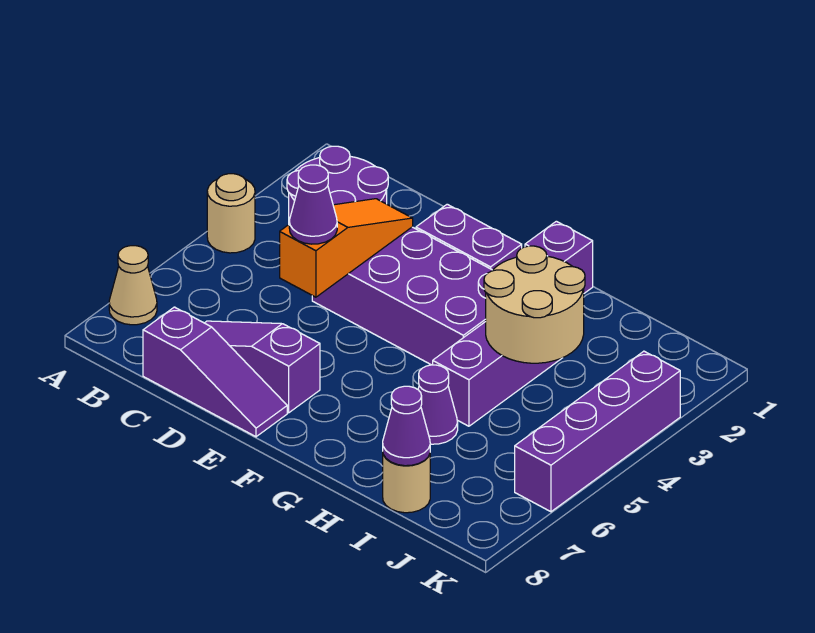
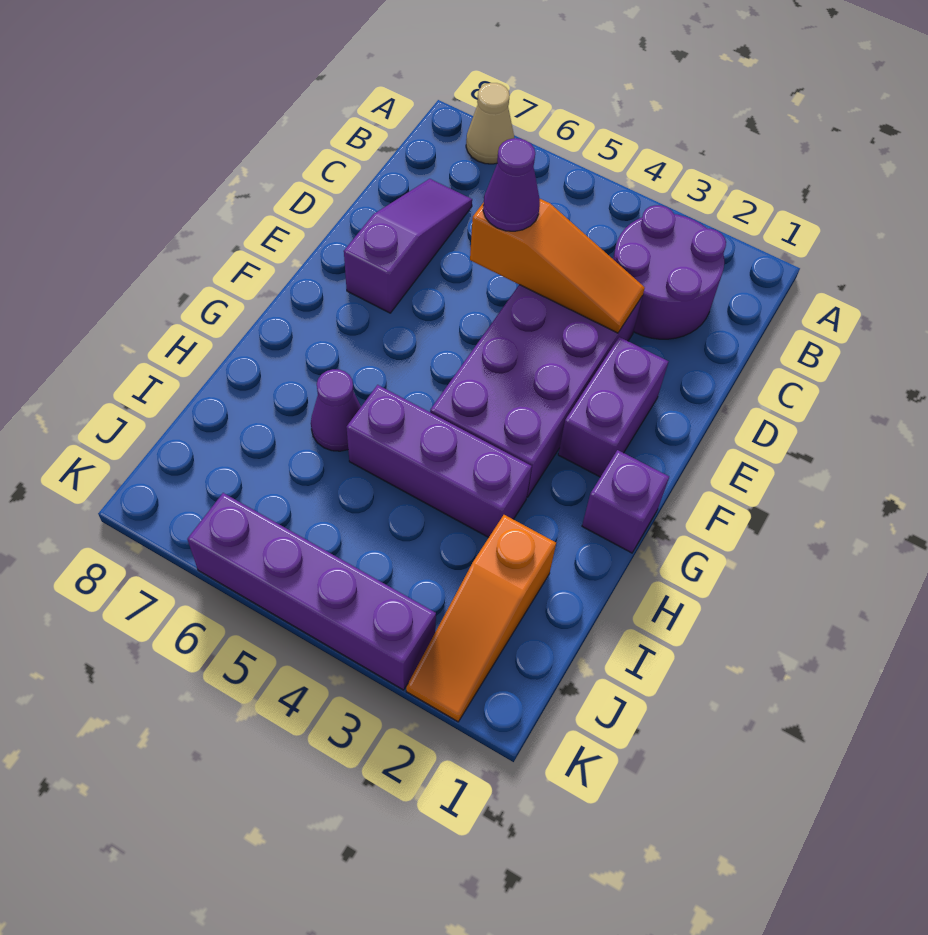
tan round brick A4 level 1 -> none
purple slope C8:E8 level 1 top C -> none
tan round brick H3:I4 level 2 -> none
none -> orange slope I2:K2 level 1 top I
tan round brick I8 level 1 -> none
purple cone I8 level 2 -> none

